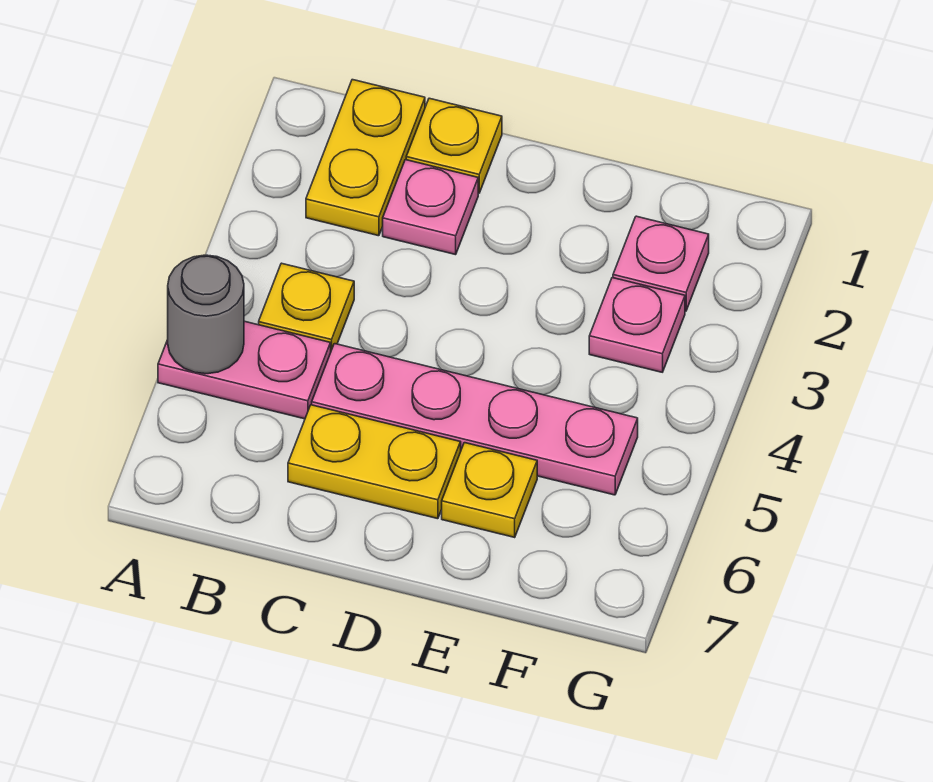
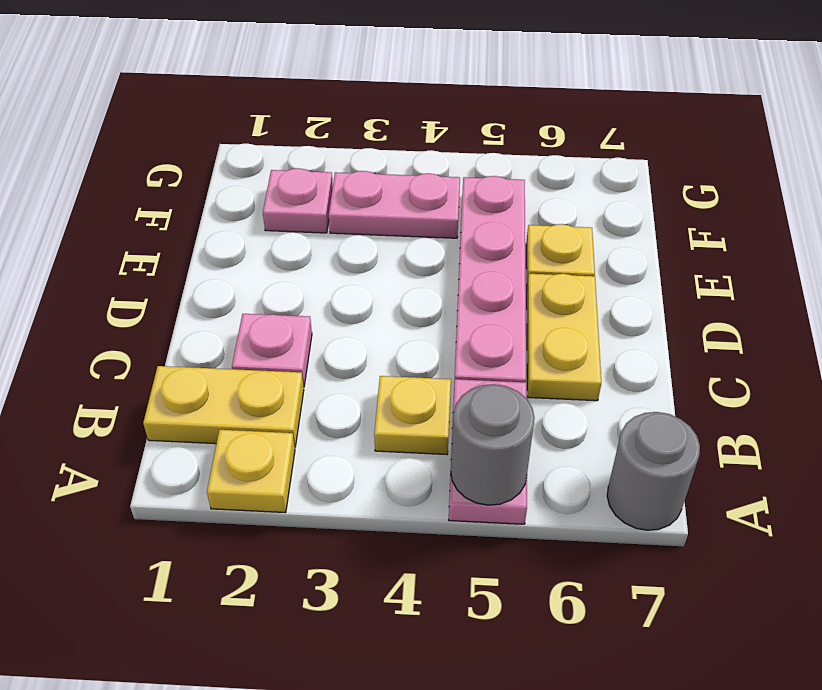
none -> grey round brick A7 level 1
yellow plate C1 level 1 -> yellow plate A2 level 1
pink plate F3 level 1 -> pink plate F3:F4 level 1

